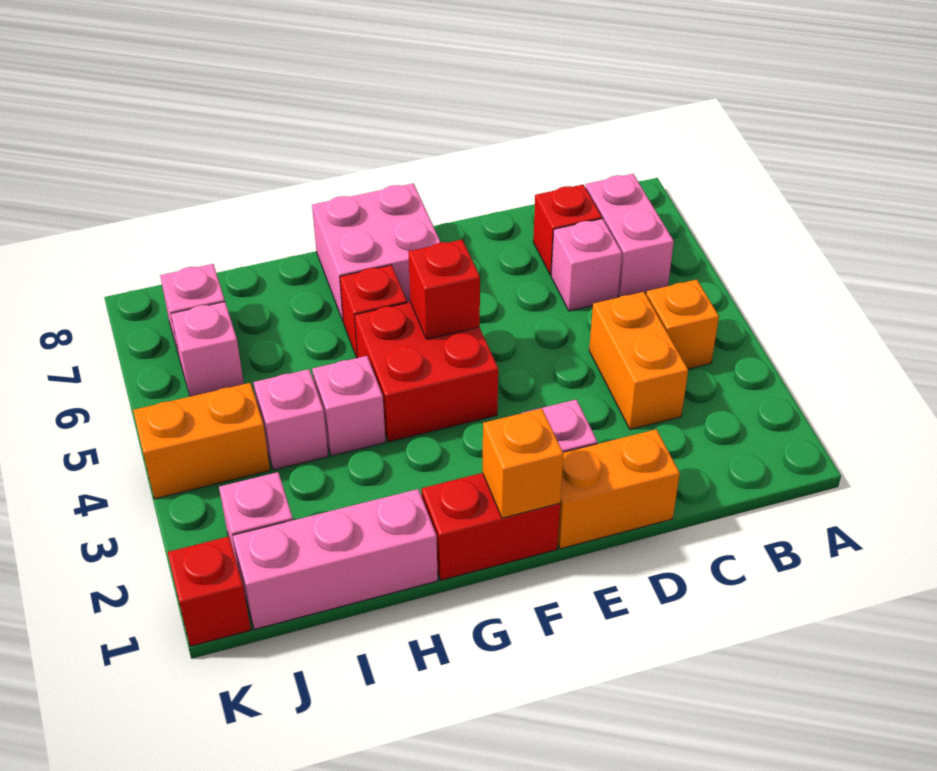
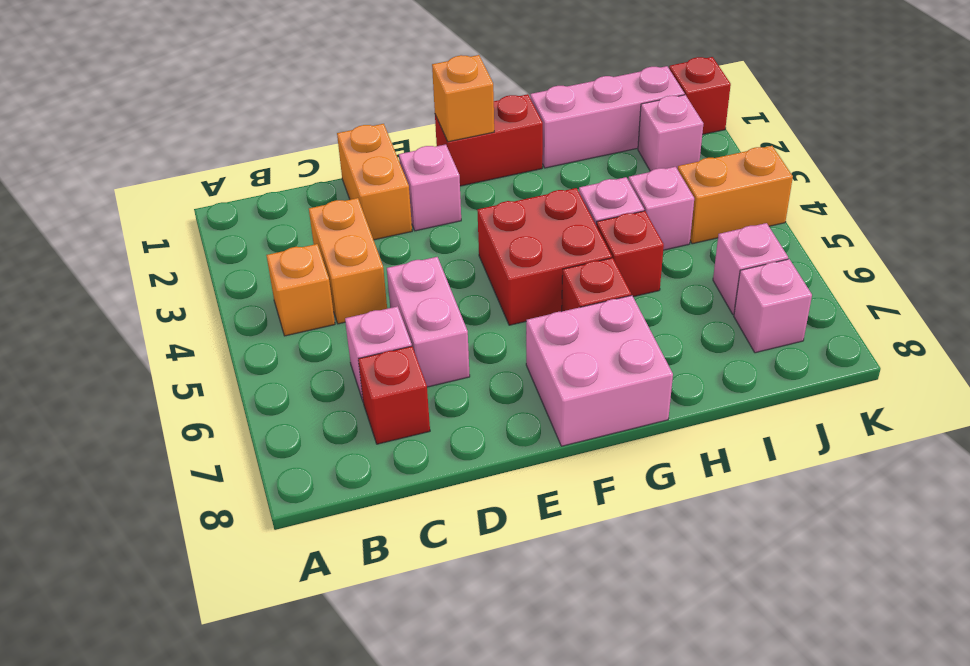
pink brick B6:B7 level 1 -> pink brick D5:D6 level 1
orange brick D1:E1 level 1 -> orange brick D1:D2 level 1
red brick F5 level 2 -> red brick H5 level 1

